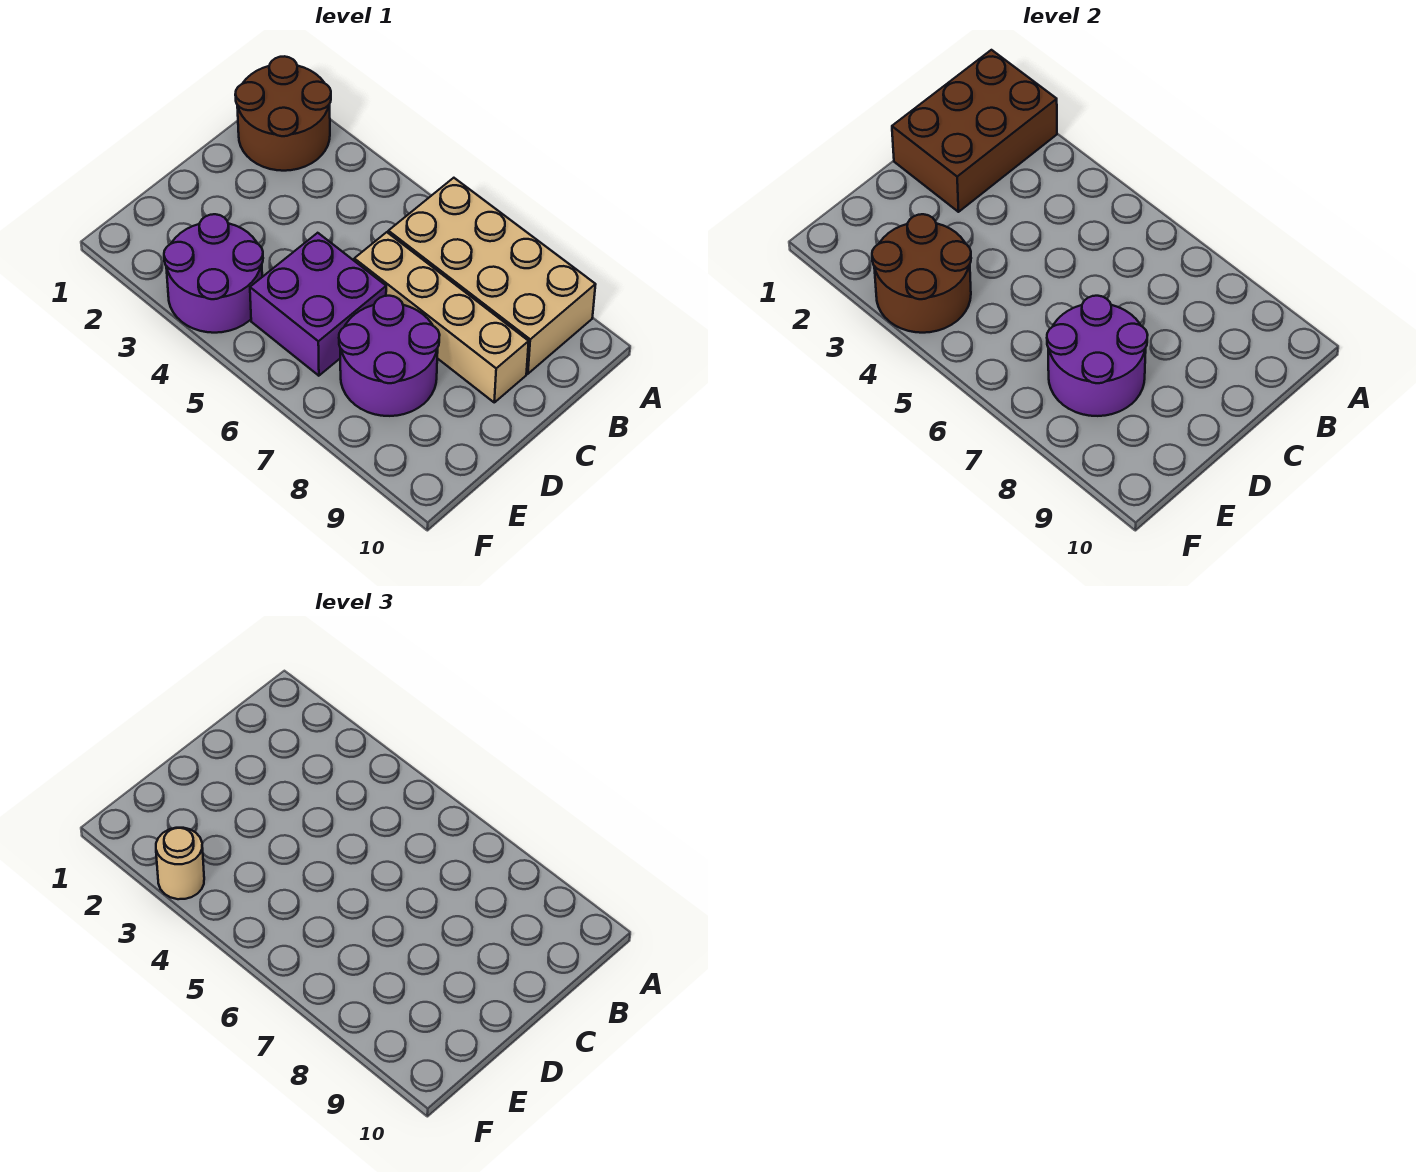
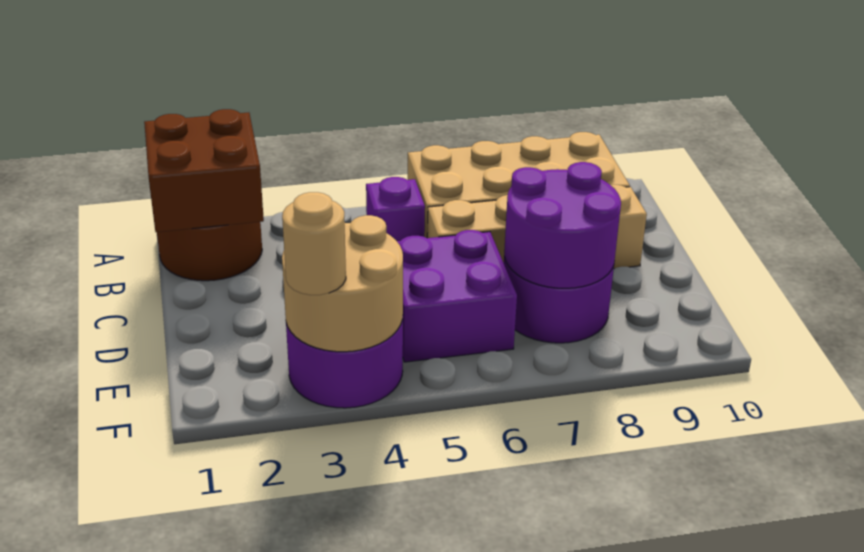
brown brick A1:C2 level 2 -> brown brick A1:B2 level 2
none -> purple brick B5 level 1
brown round brick E3:F4 level 2 -> tan round brick E3:F4 level 2

